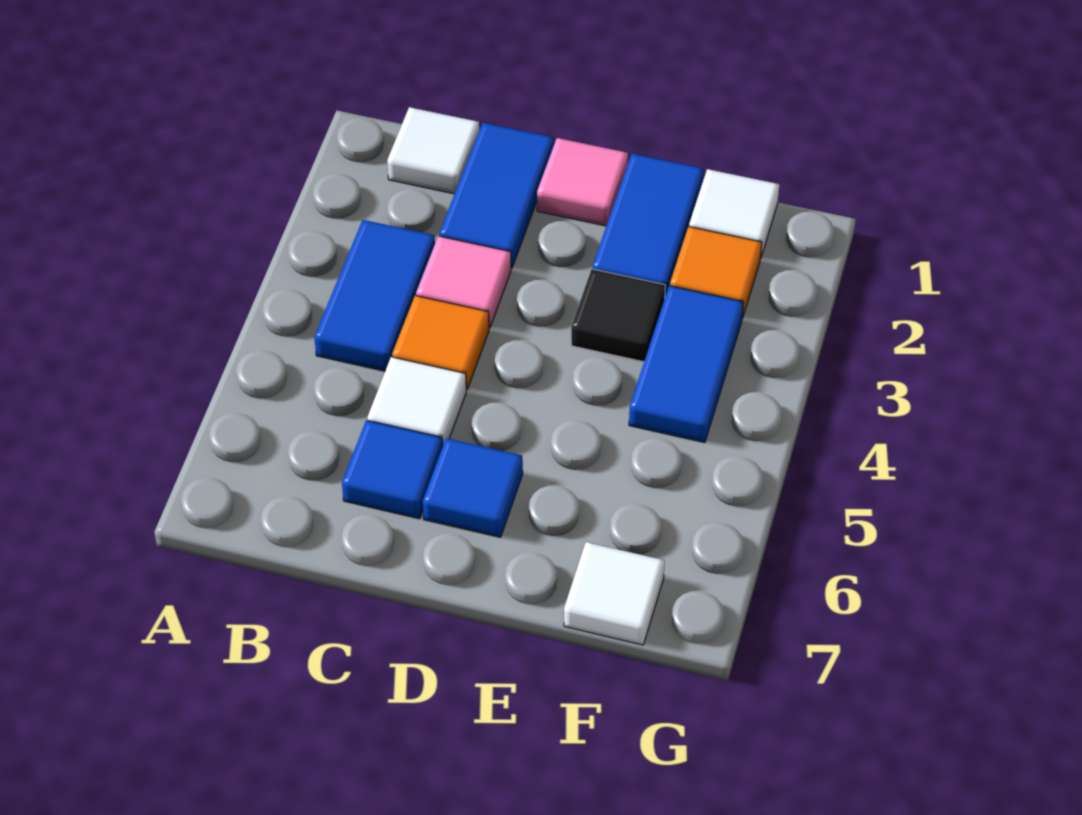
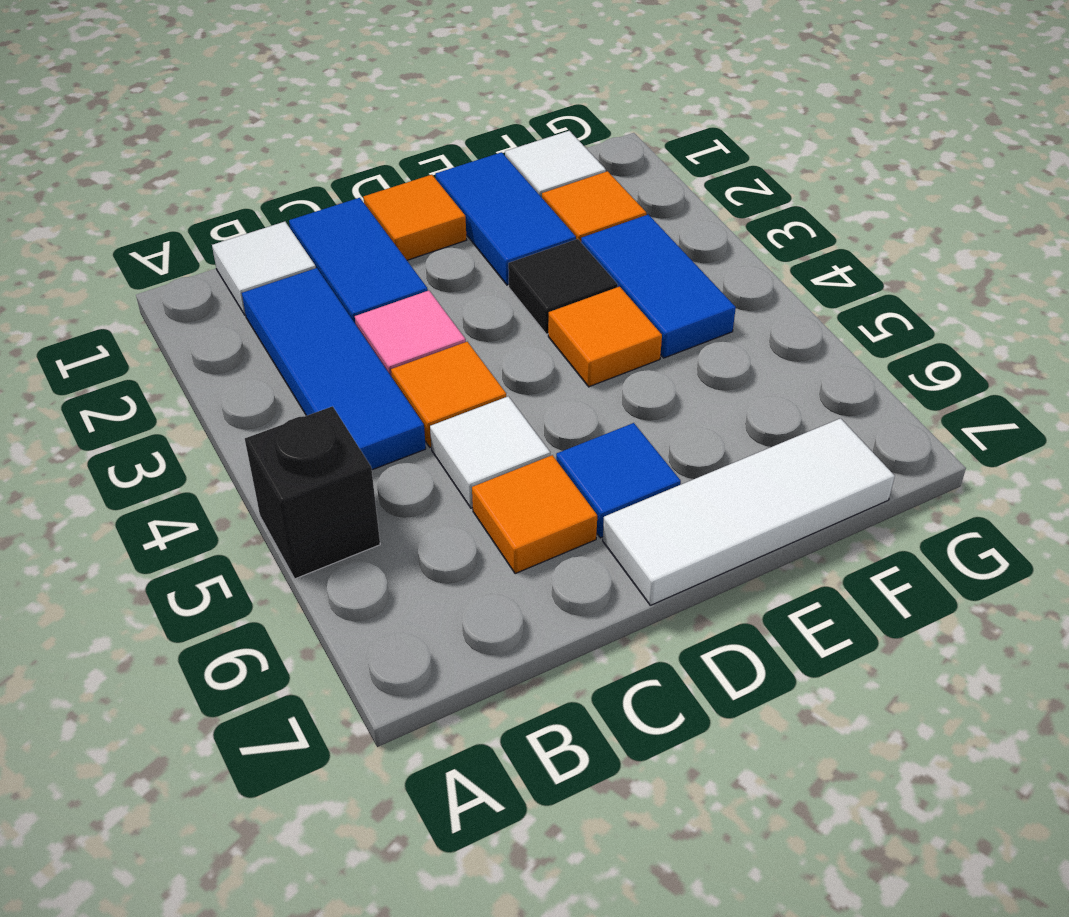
none -> black brick A5 level 1
blue tile B3:B4 level 1 -> blue tile B2:B4 level 1
blue tile C6 level 1 -> orange tile C6 level 1
pink tile D1 level 1 -> orange tile D1 level 1
none -> orange tile E4 level 1
white tile F7 level 1 -> white tile D7:F7 level 1

